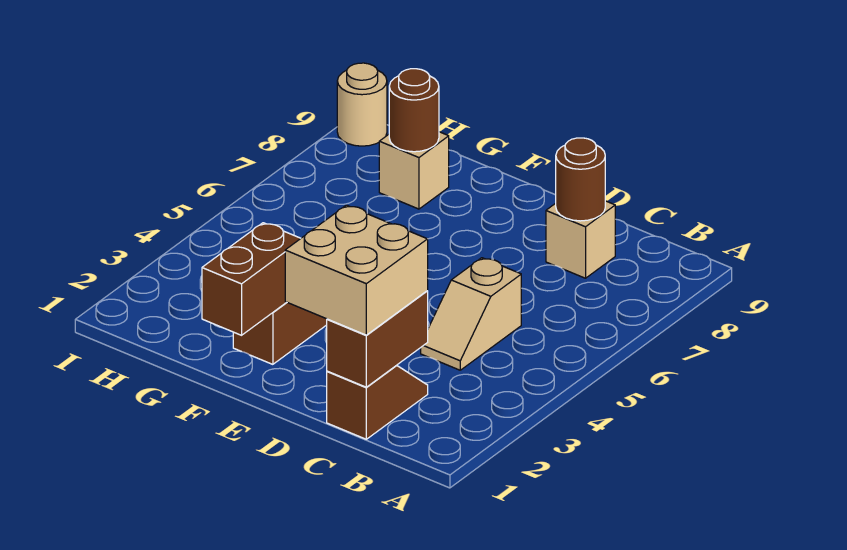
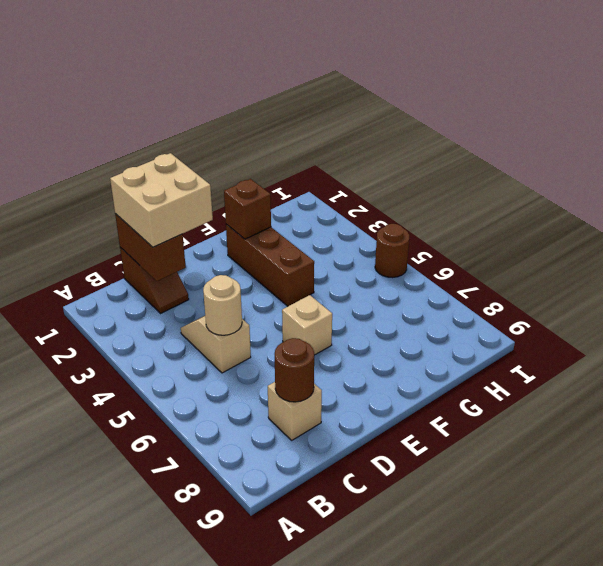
brown brick F1:F2 level 2 -> brown brick F2 level 2
tan brick G8 level 1 -> tan brick E6 level 1
brown round brick G8 level 2 -> brown round brick I5 level 1
tan round brick I9 level 1 -> tan round brick C5 level 2

